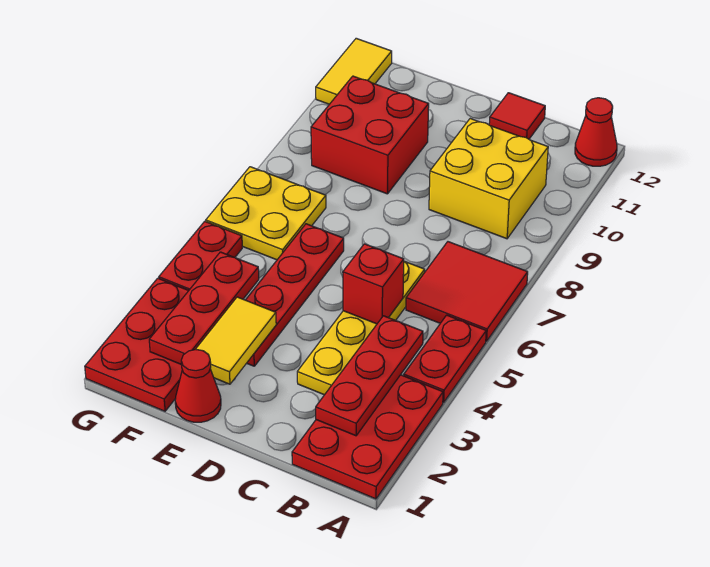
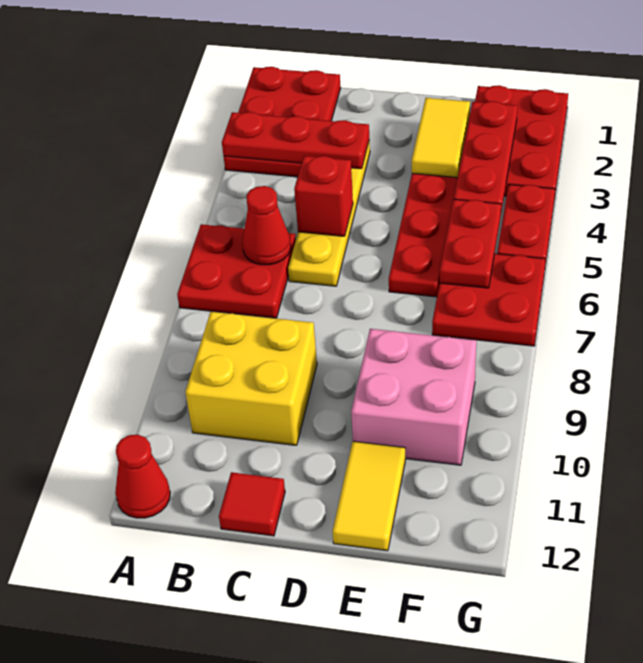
red plate A4:A5 level 1 -> red plate F5:F6 level 2
red tile A6:B7 level 1 -> red plate A6:B7 level 1
red plate B2:B4 level 2 -> red plate A3:C3 level 2
red cone E1 level 1 -> red cone B6 level 2
red brick E9:F10 level 1 -> pink brick E9:F10 level 1
yellow plate F6:G7 level 1 -> red plate F6:G7 level 1
yellow tile G11:G12 level 1 -> yellow tile E11:E12 level 1

